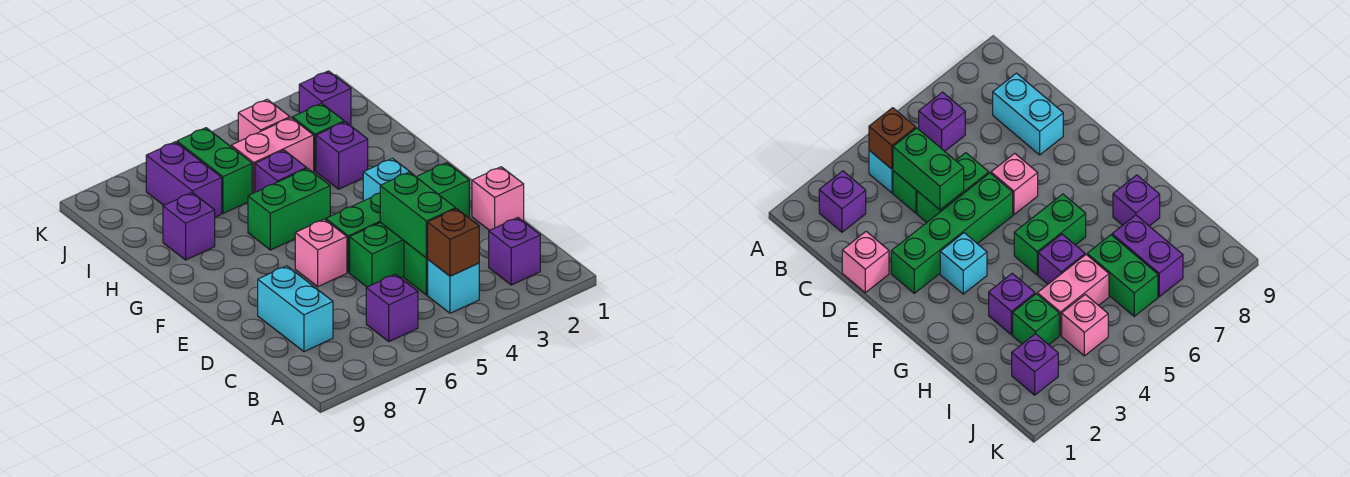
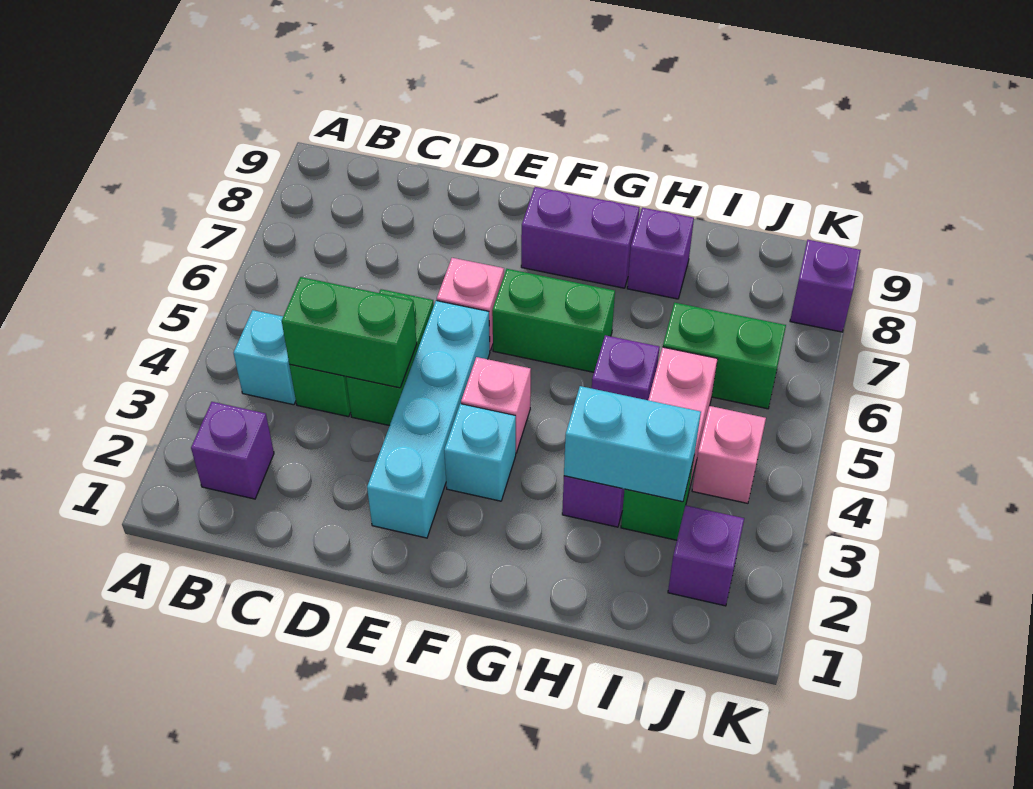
brown brick B4 level 2 -> none
purple brick B6 level 1 -> purple brick K8 level 1
cyan brick C8:D8 level 1 -> cyan brick H3:I3 level 2
pink brick D1 level 1 -> pink brick F4 level 1
green brick E2:E5 level 1 -> cyan brick E2:E5 level 1
green brick G5:G6 level 1 -> green brick F6:G6 level 1
purple brick I7:J7 level 1 -> purple brick F8:G8 level 1

